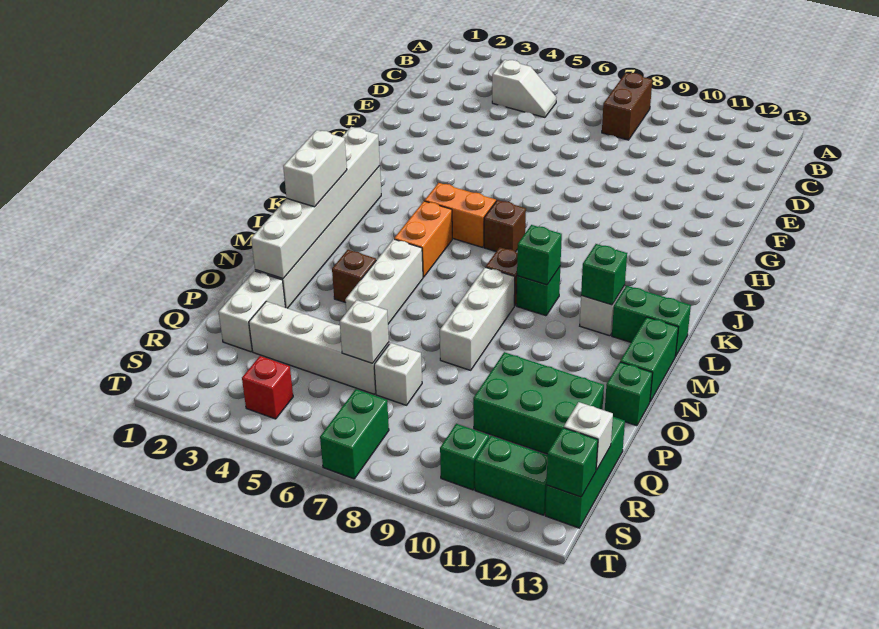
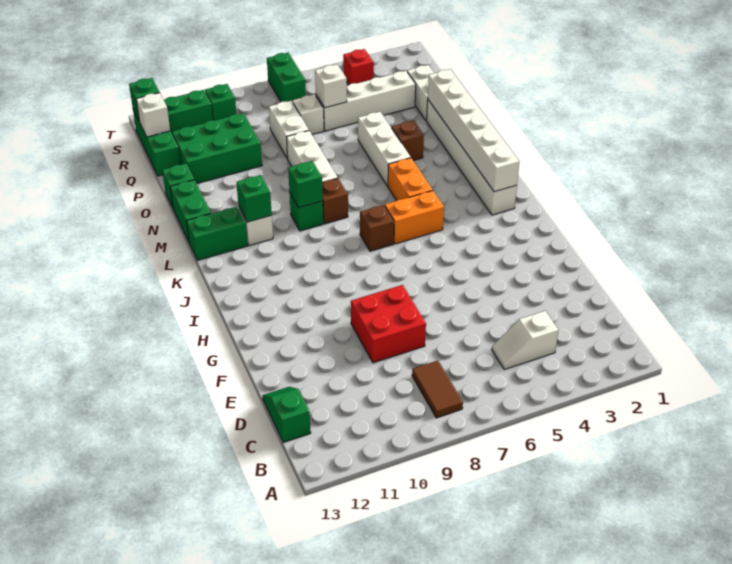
brown brick B8:C8 level 1 -> brown tile B8:C8 level 1
none -> green slope C13:D13 level 1 top C
none -> red brick E8:F9 level 1
white brick L2:M2 level 3 -> white brick P8:Q8 level 1

